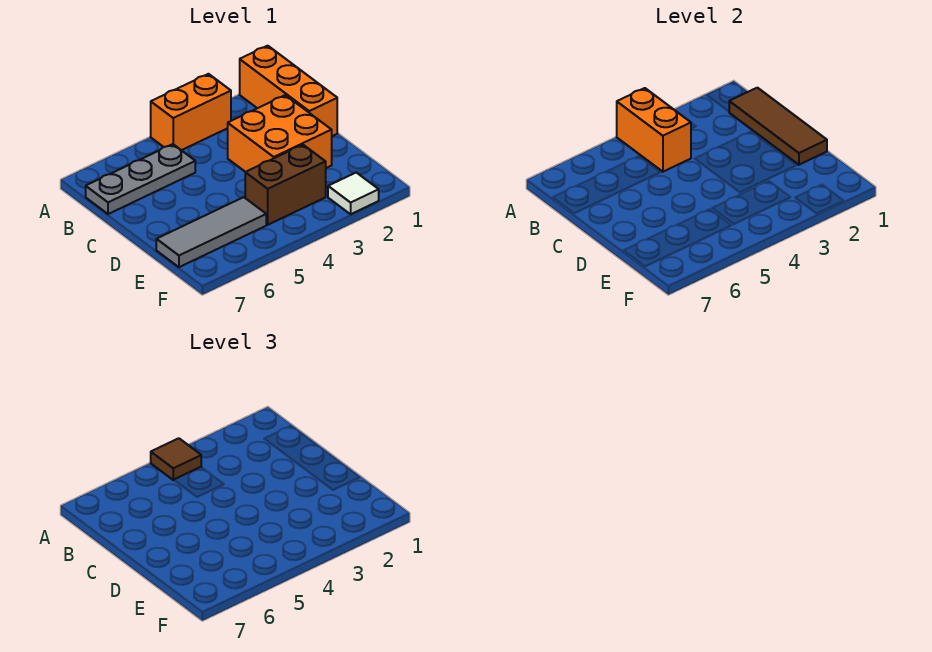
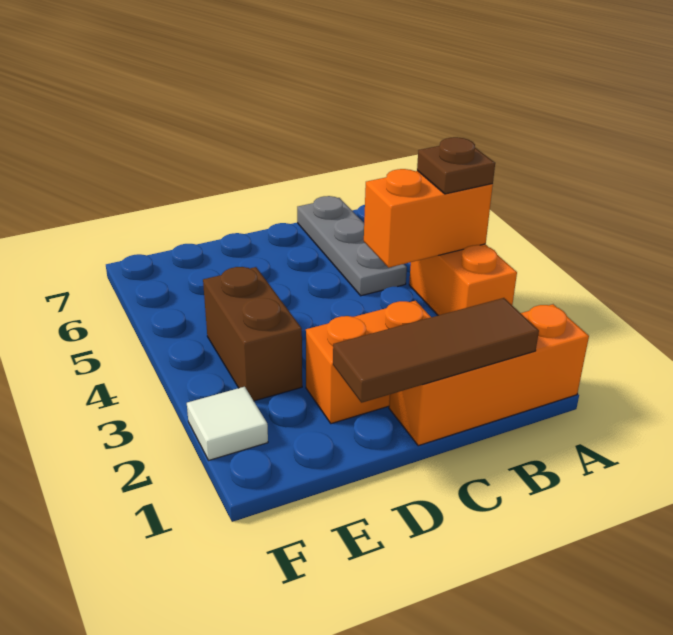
brown tile A4 level 3 -> brown plate A4 level 3
orange brick C2:D3 level 1 -> orange brick C2:D2 level 1
grey tile E5:E7 level 1 -> none

